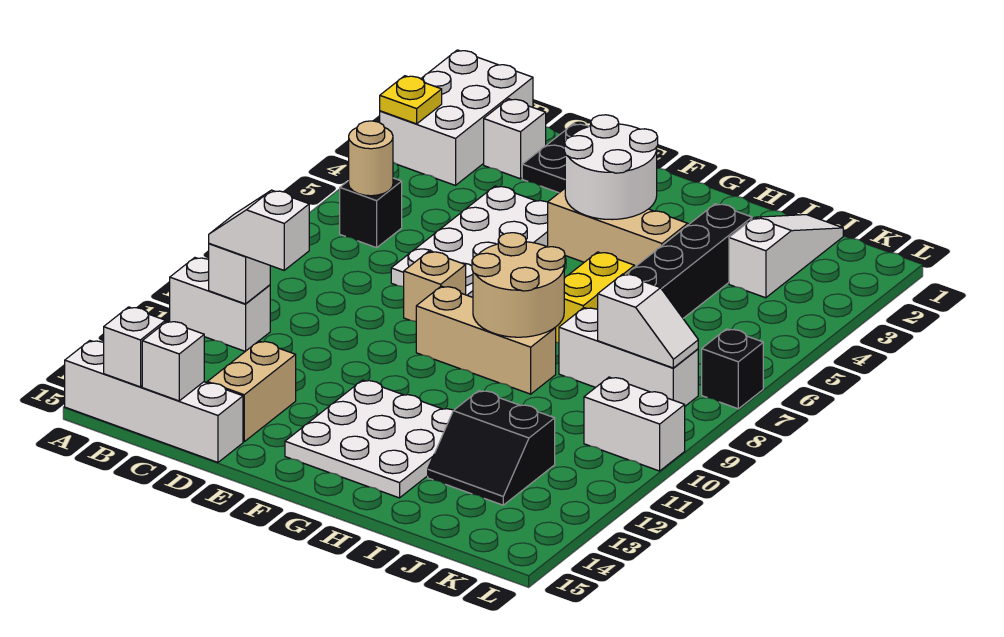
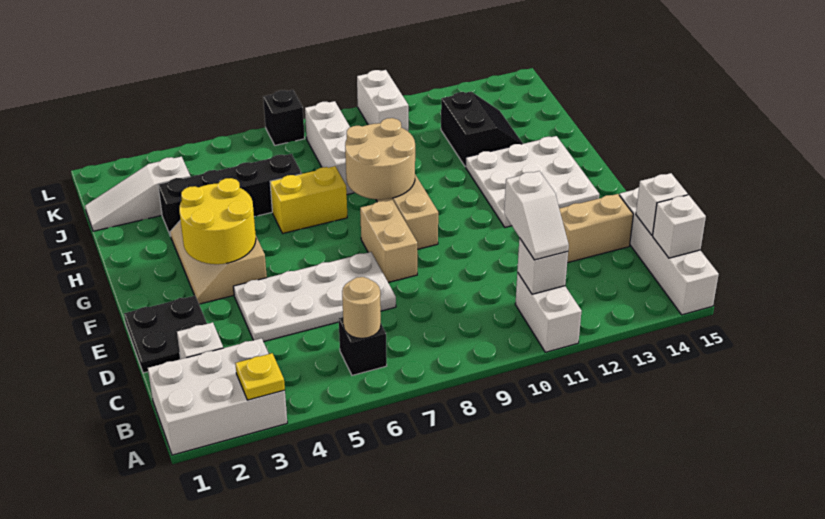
tan brick E8 level 1 -> tan brick E8:F8 level 1
white round brick F3:G4 level 2 -> yellow round brick F3:G4 level 2
white slope J8:K8 level 2 top J -> none

